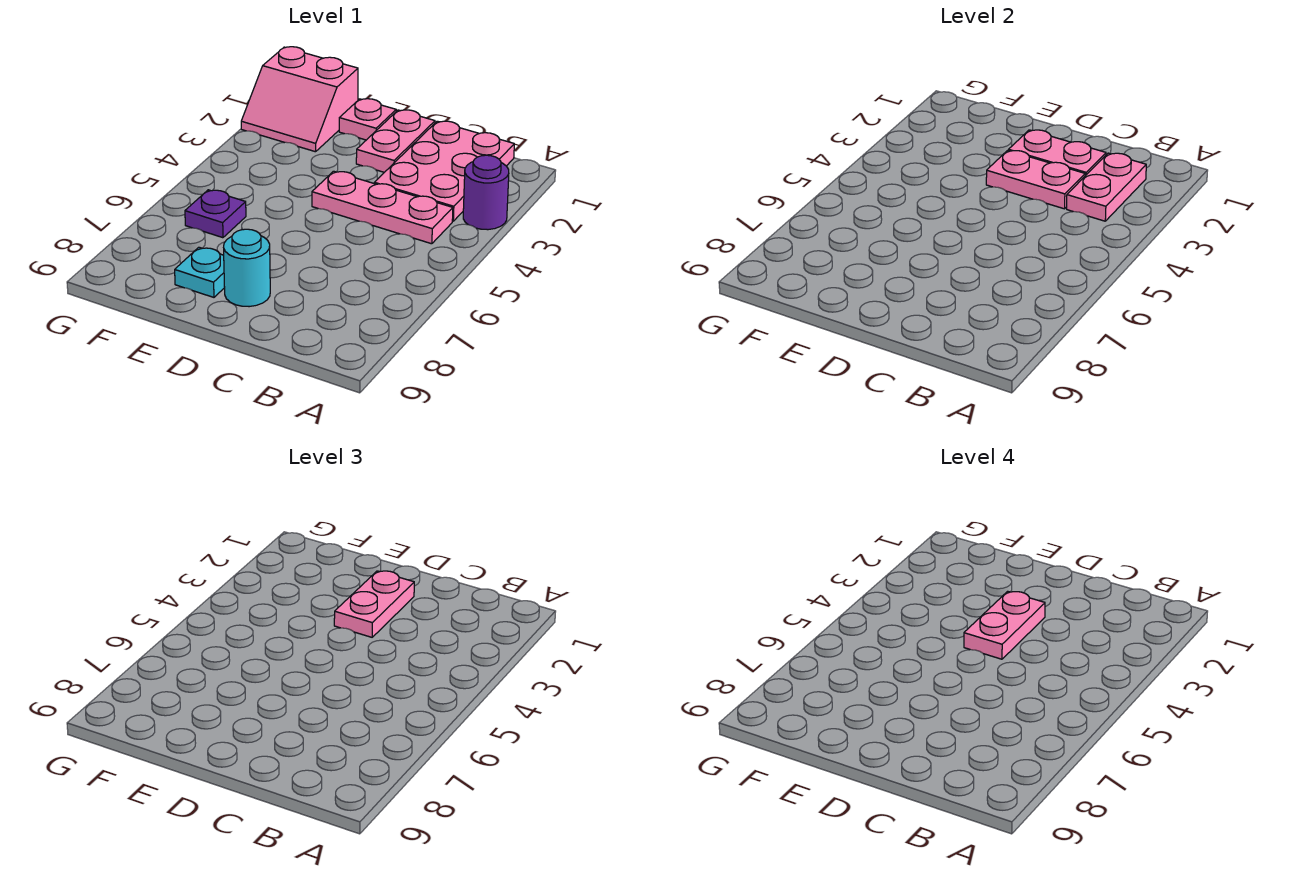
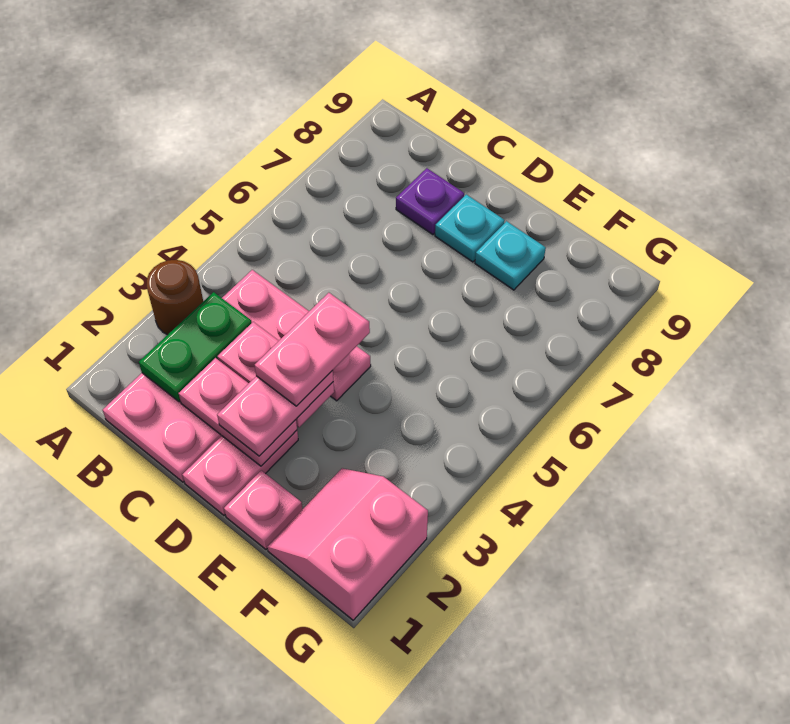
purple round brick A3 level 1 -> brown round brick A3 level 1
pink plate B2:B3 level 2 -> green plate B2:B3 level 2
cyan round brick D8 level 1 -> cyan plate D8 level 1
pink slope F1:G2 level 1 top 1 -> pink slope F1:G2 level 1 top G
purple plate F6 level 1 -> purple plate C8 level 1

